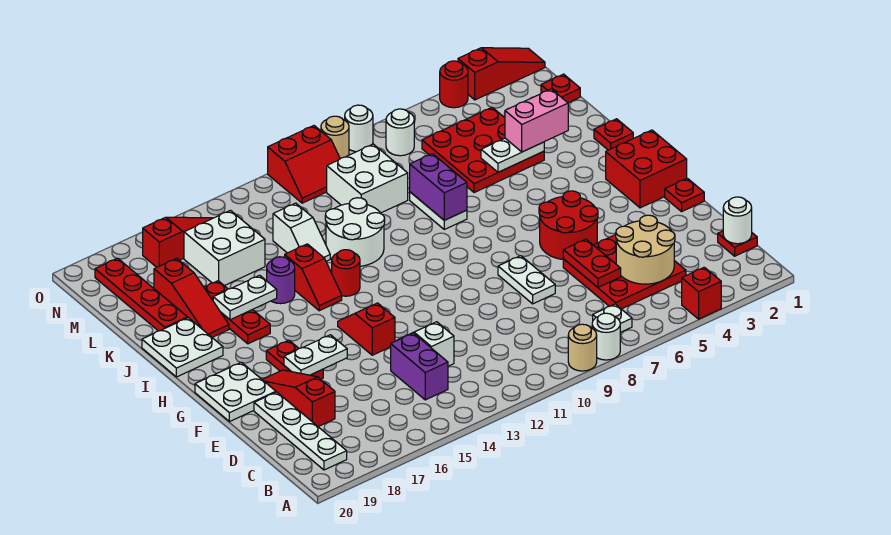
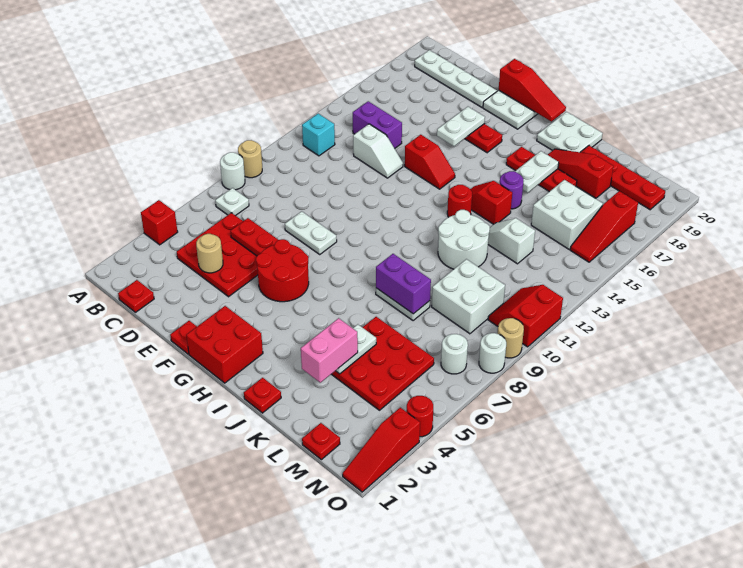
none -> cyan brick B12 level 1
white round brick C1 level 2 -> none
tan round brick C4:D5 level 2 -> tan round brick D4 level 2
red slope D18:F18 level 1 top D -> red slope F20:H20 level 2 top F

